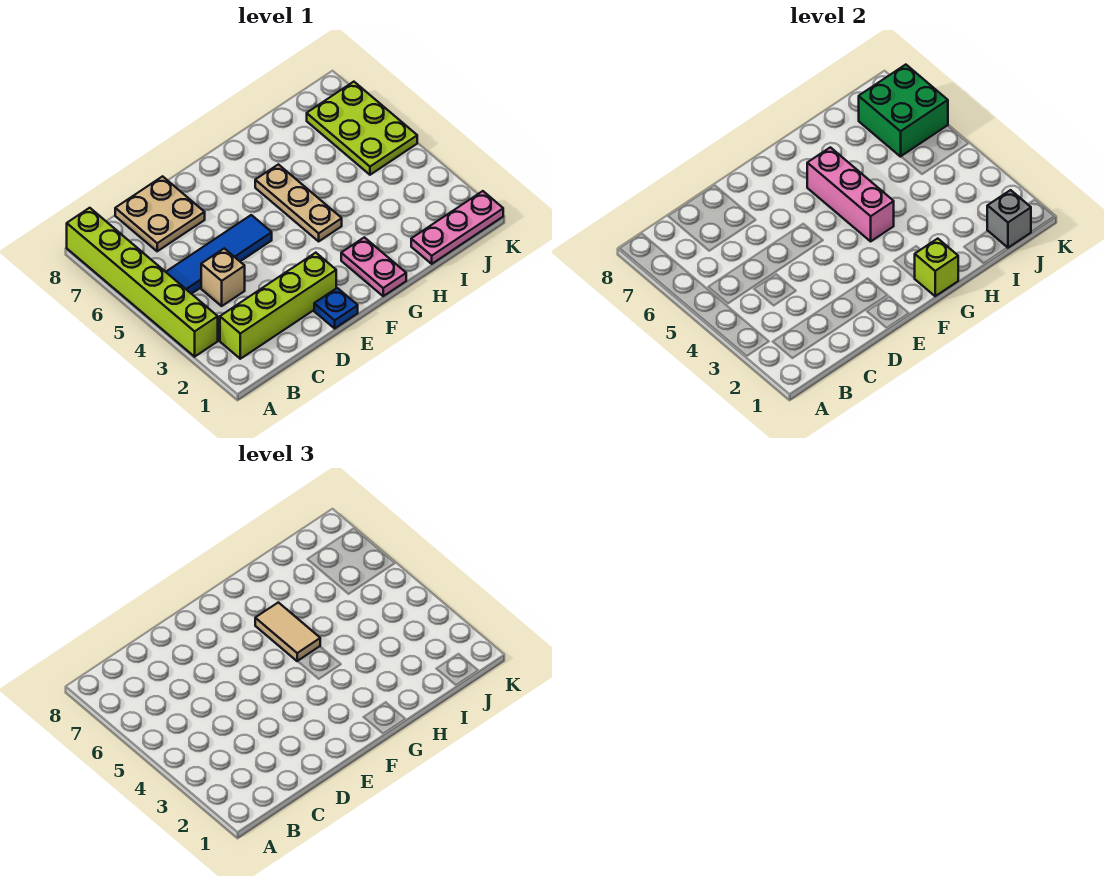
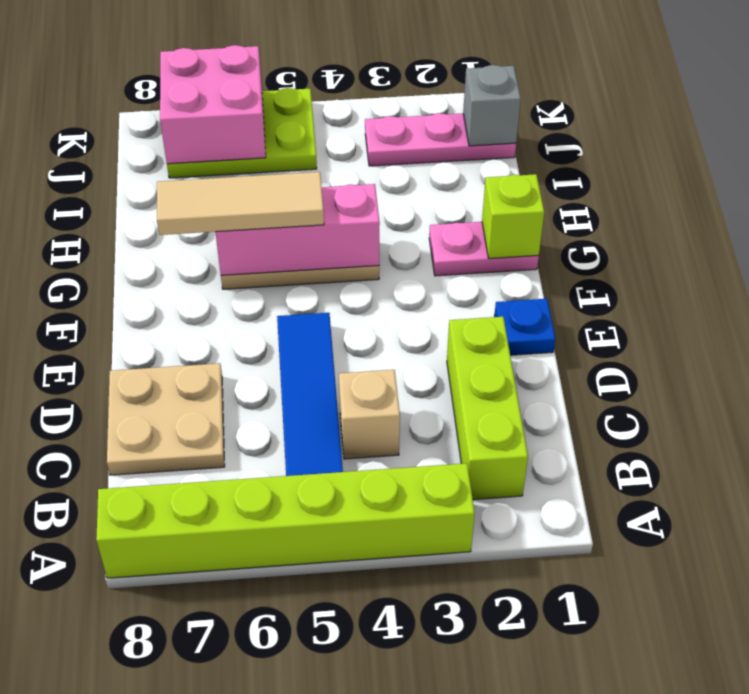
lime brick B2:E2 level 1 -> lime brick B2:D2 level 1
tan tile G5:G6 level 3 -> tan tile G5:G7 level 3
pink plate I1:K1 level 1 -> pink plate J1:J3 level 1
green brick J6:K7 level 2 -> pink brick J6:K7 level 2

